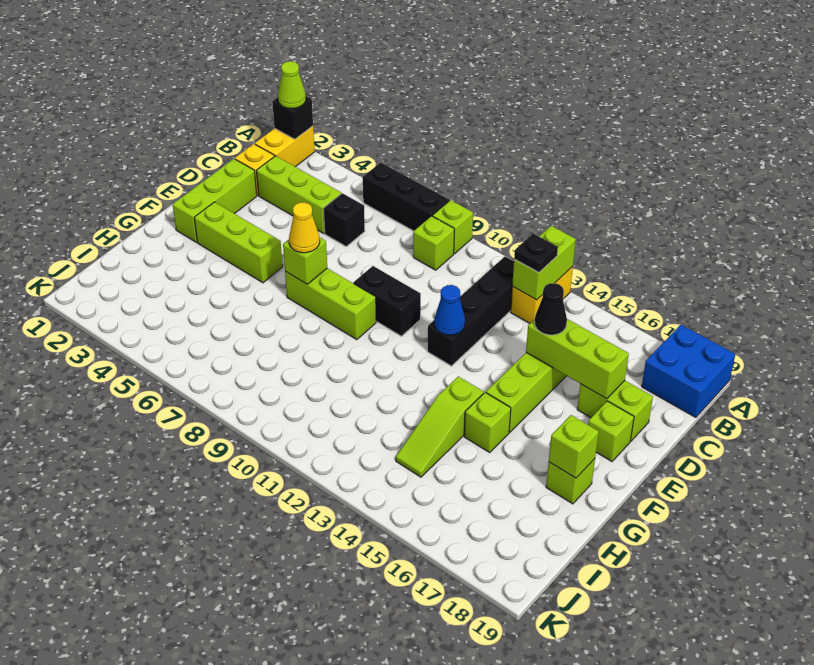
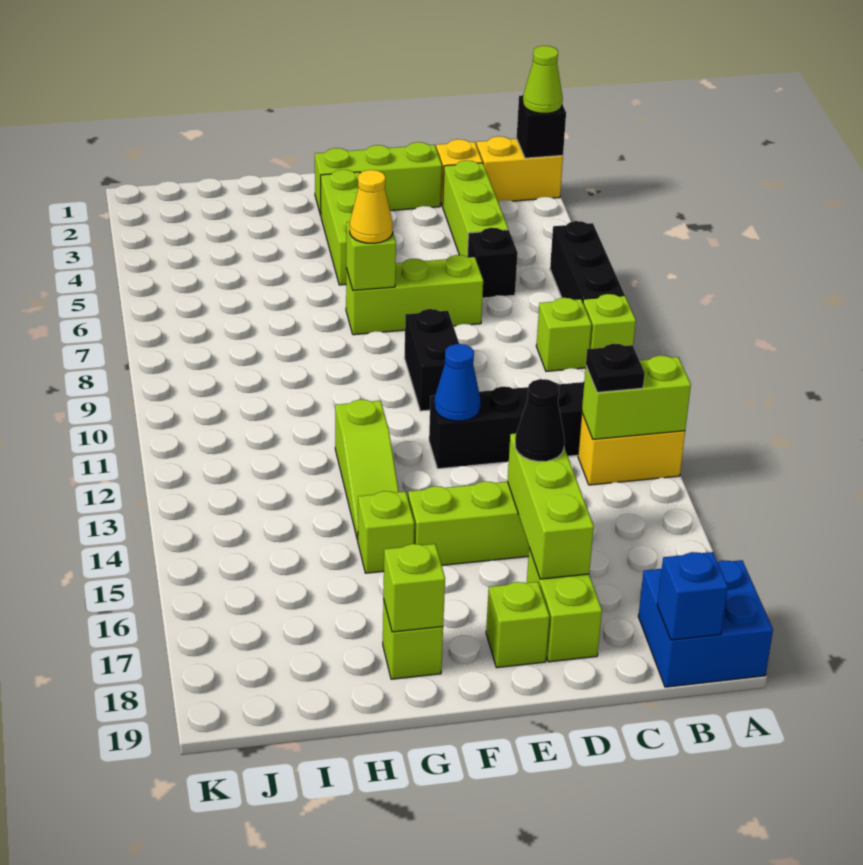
none -> blue brick B19 level 2
lime brick F7:F9 level 1 -> lime brick D7:F7 level 1
lime slope G14:I14 level 1 top G -> lime slope G12:G14 level 1 top 12

